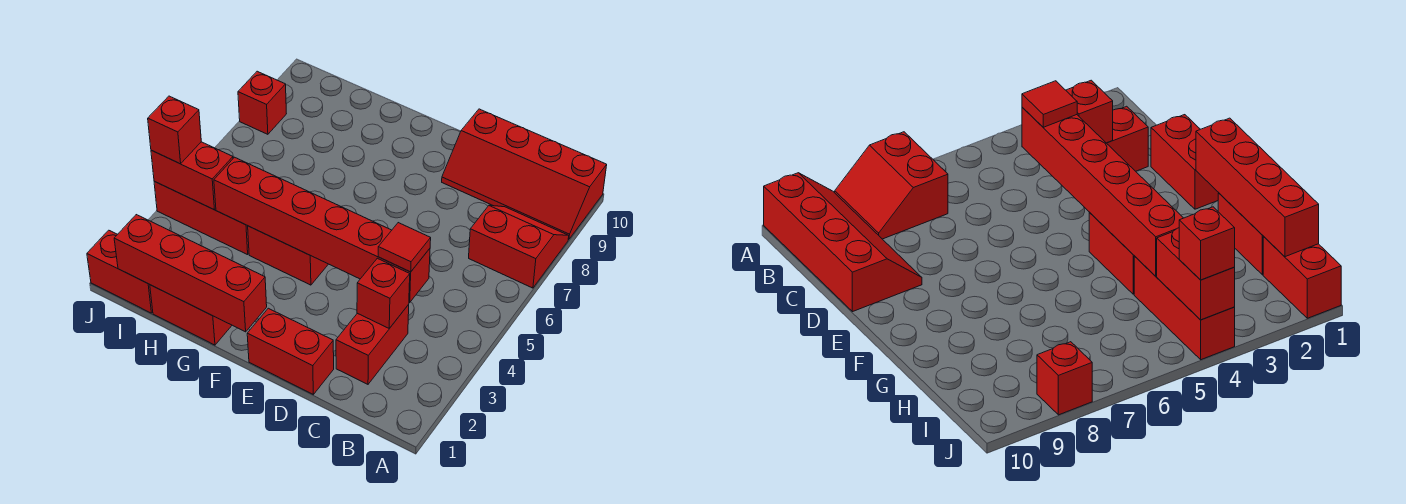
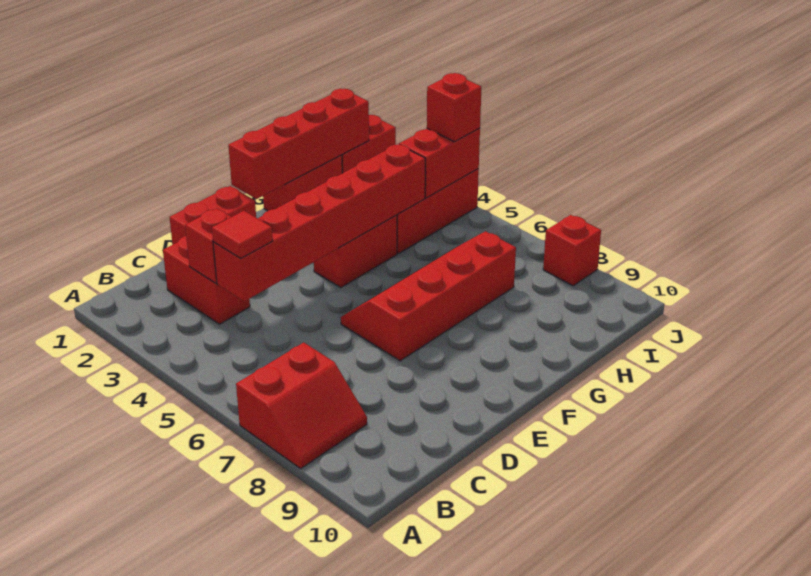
red slope A9:D10 level 1 top 10 -> red slope E6:H7 level 1 top 7

